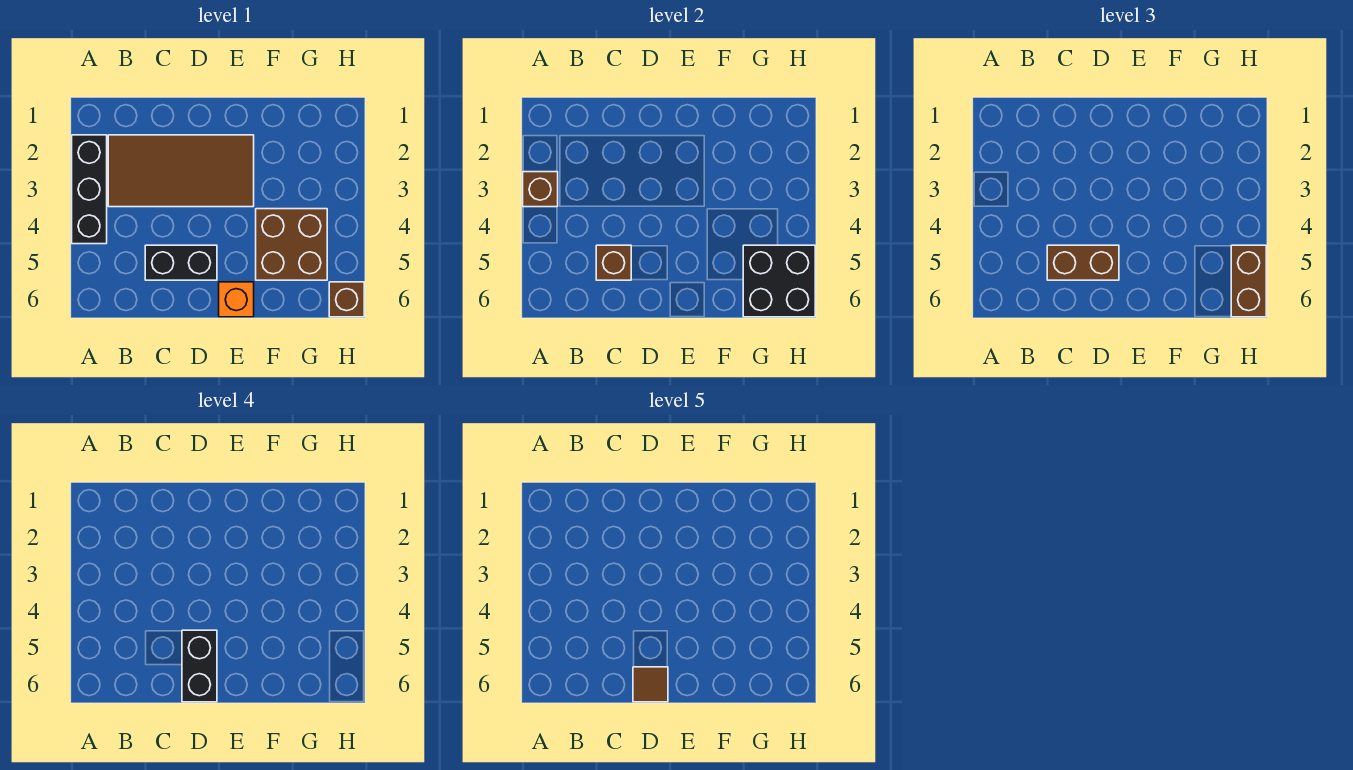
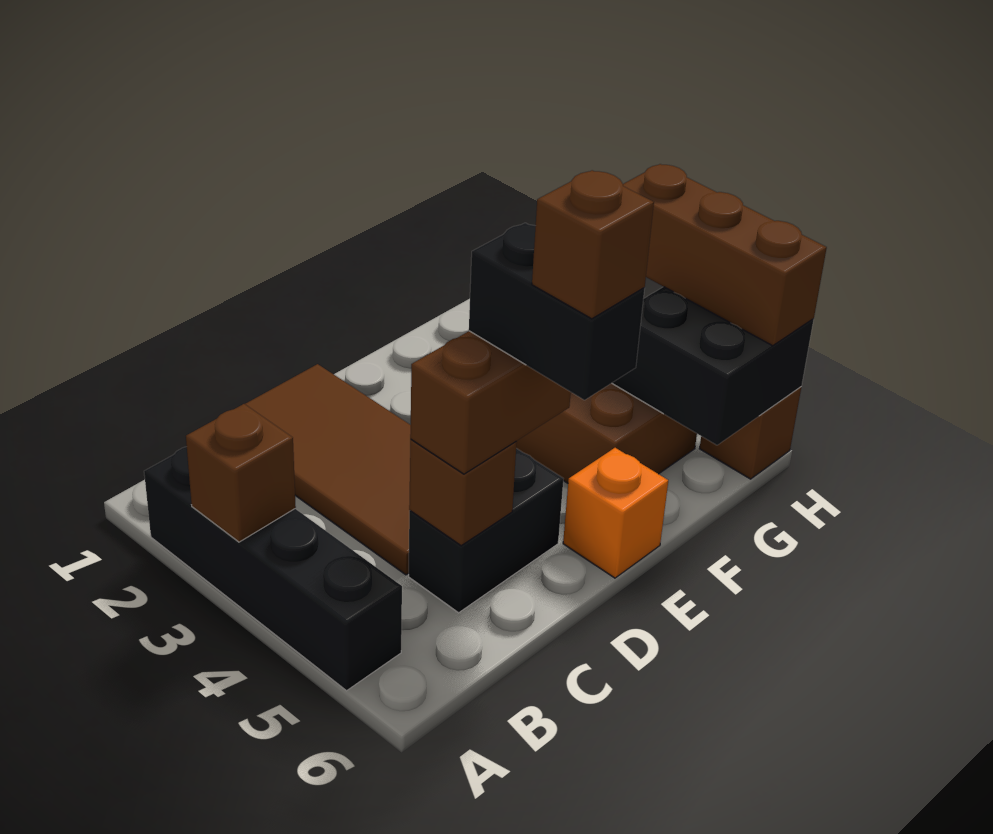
black brick A2:A4 level 1 -> black brick A2:A5 level 1
brown tile B2:E3 level 1 -> brown tile C1:D4 level 1
brown tile D6 level 5 -> brown brick D6 level 5
brown brick H5:H6 level 3 -> brown brick H4:H6 level 3

